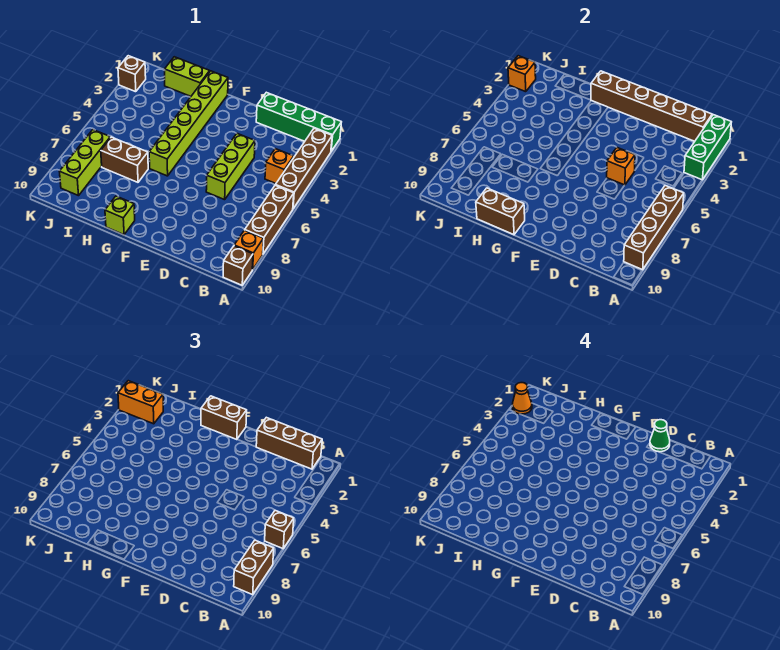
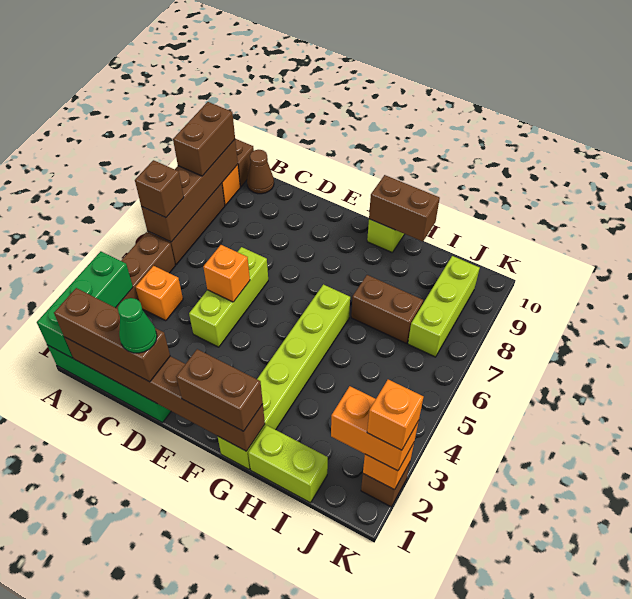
none -> brown cone B10 level 1
orange cone K2 level 4 -> orange brick K2 level 4

